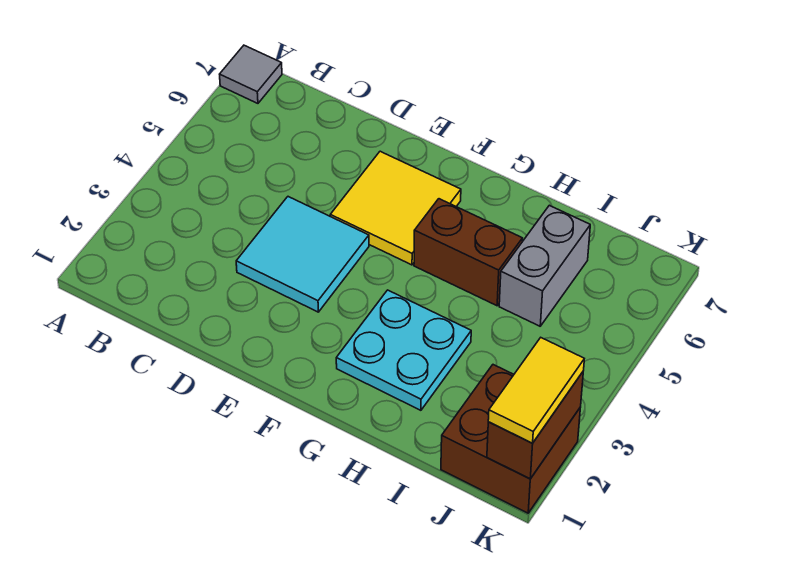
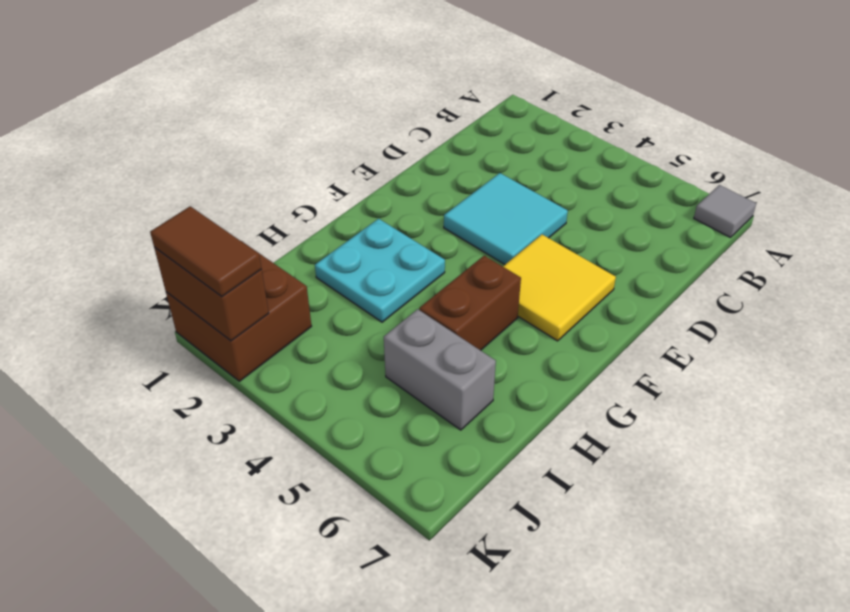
yellow tile K1:K2 level 3 -> brown tile K1:K2 level 3

